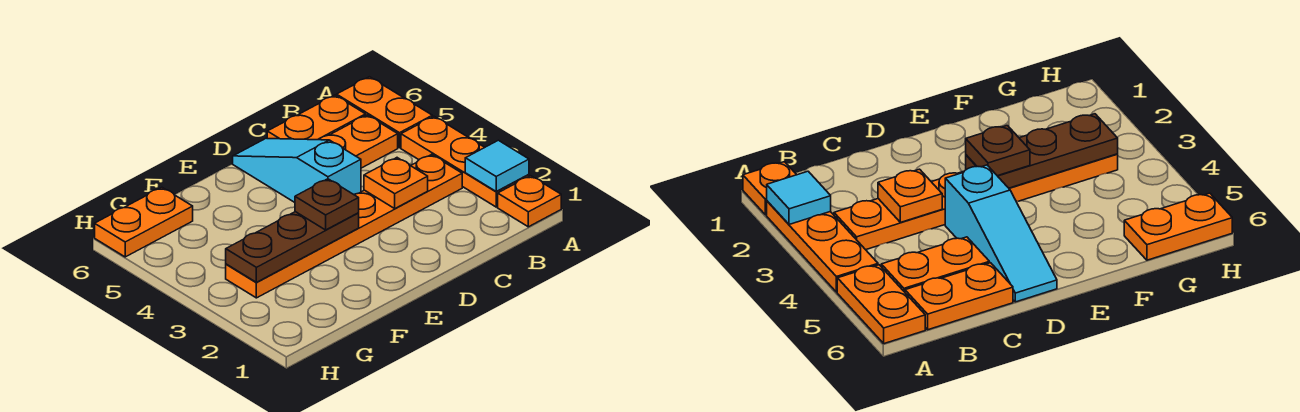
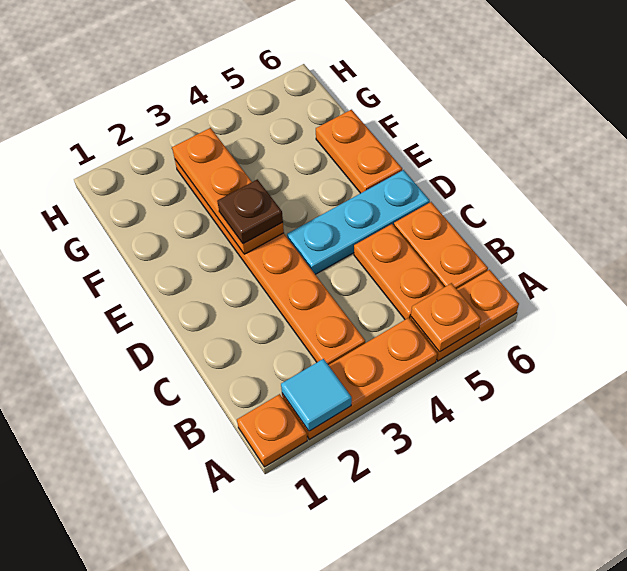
orange plate C3 level 2 -> orange plate A5 level 2
cyan slope D4:D6 level 1 top 4 -> cyan plate D4:D6 level 1
brown plate E3:G3 level 2 -> orange plate E3:G3 level 2
orange plate G6:H6 level 1 -> orange plate E6:F6 level 1

